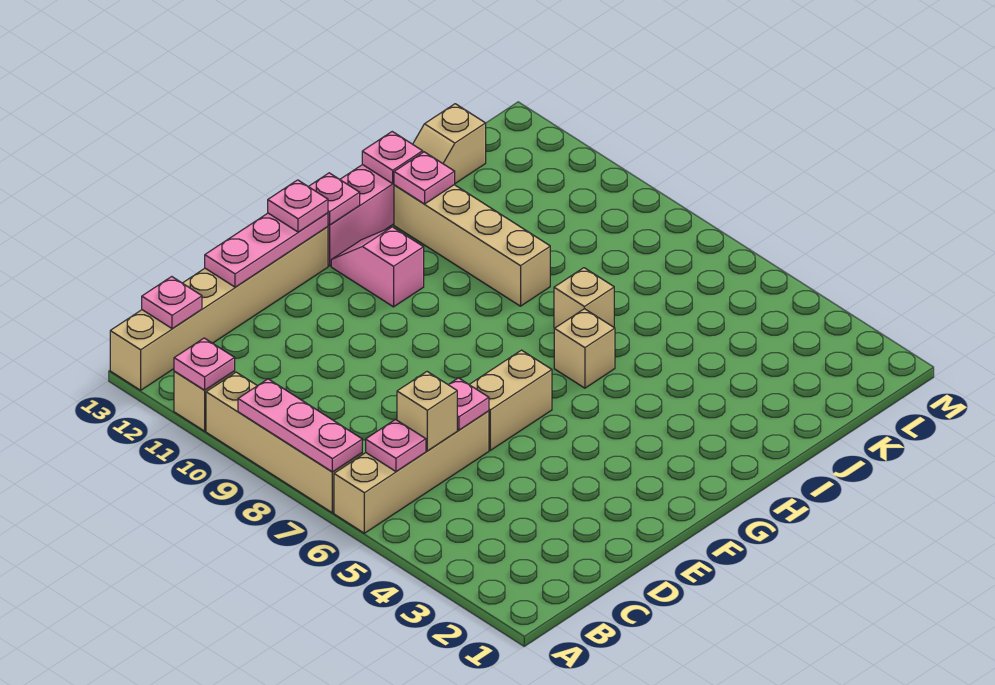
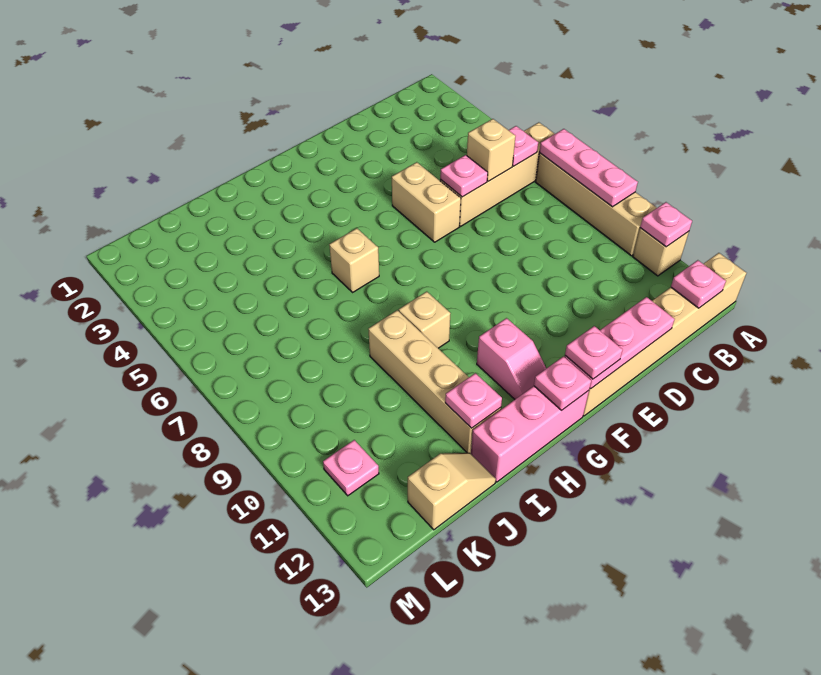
tan brick E6:F6 level 1 -> tan brick E5:E6 level 1
tan brick I7 level 1 -> tan brick H9 level 1
pink plate I13 level 2 -> pink plate L11 level 1

